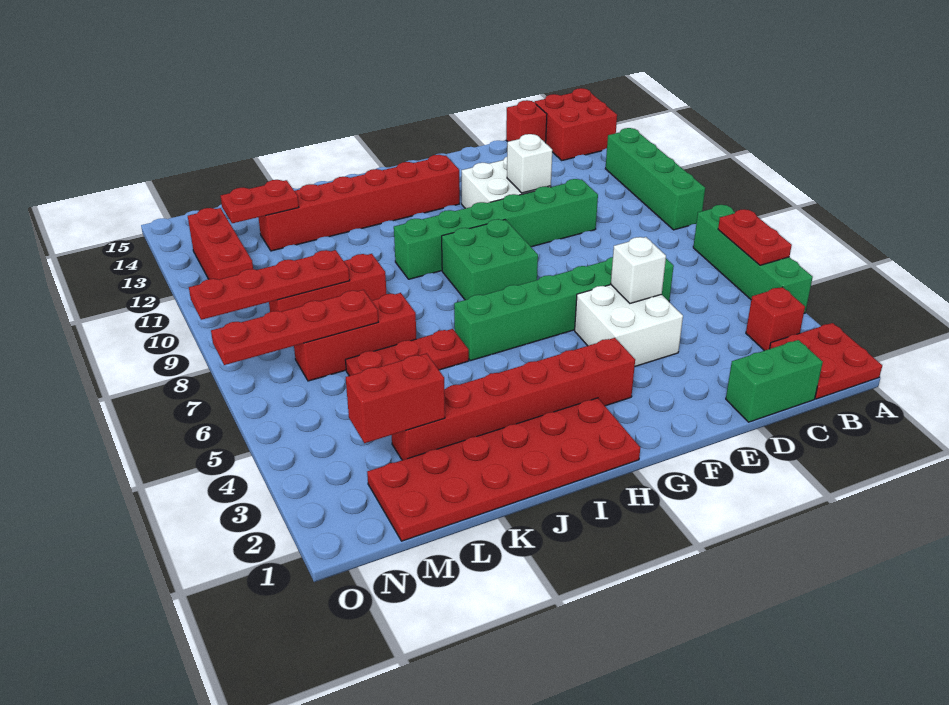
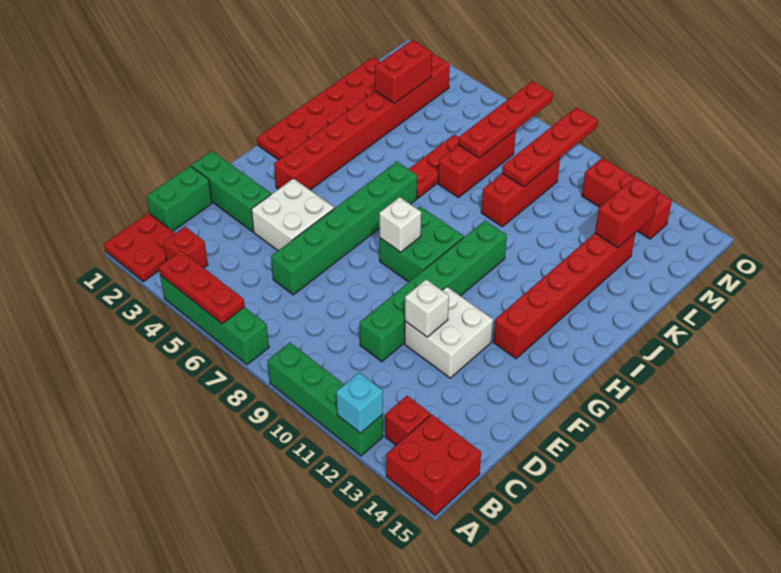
red plate A5:A6 level 2 -> red plate A4:A6 level 2
none -> cyan brick A12 level 2
red brick C15 level 1 -> red brick B13 level 1
none -> green brick E1:E3 level 1
white brick E5 level 2 -> white brick G8 level 2
red brick G3:L3 level 1 -> red brick G3:N3 level 1
red plate L13:M13 level 2 -> red brick L13:M13 level 2

